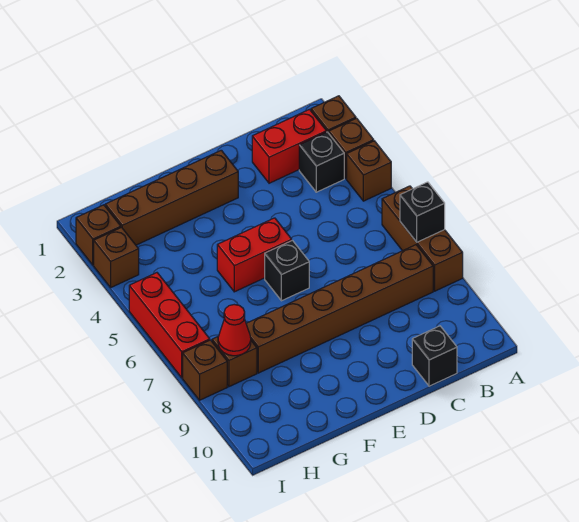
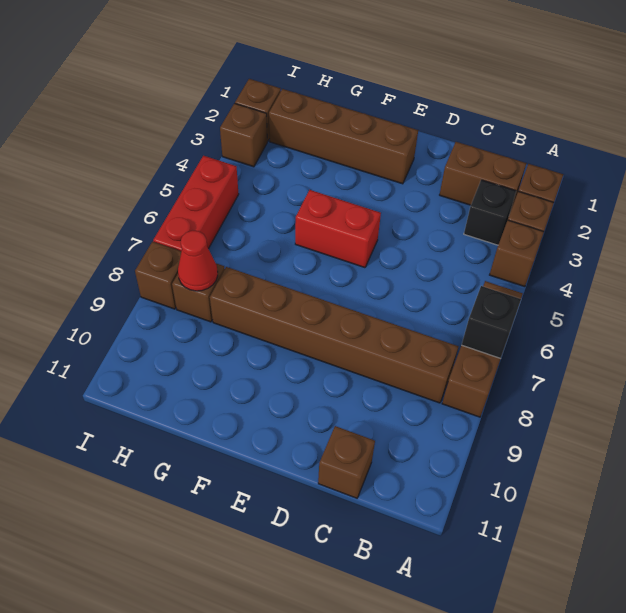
red brick B2:C2 level 1 -> brown brick B2:C2 level 1
black brick C11 level 1 -> brown brick C11 level 1
black brick E6 level 1 -> none

